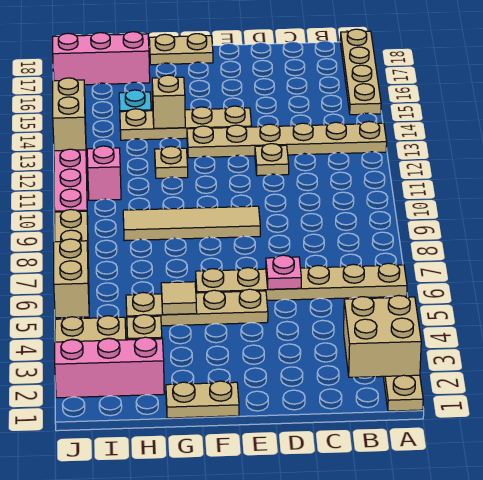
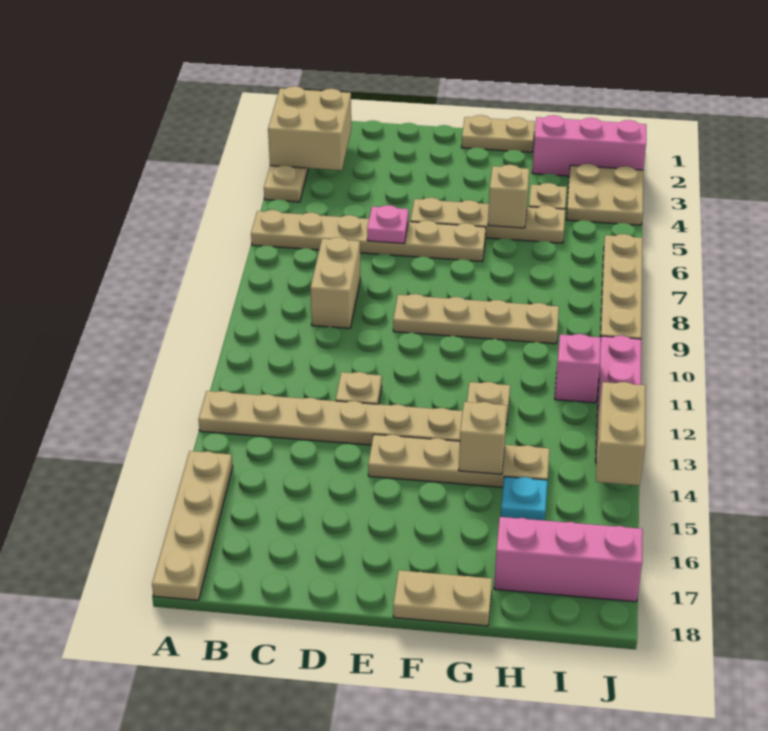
tan tile E9:H9 level 1 -> tan plate E9:H9 level 1
tan tile G5 level 2 -> tan brick G5 level 2
tan brick J5:J6 level 2 -> tan brick C8:C9 level 1

